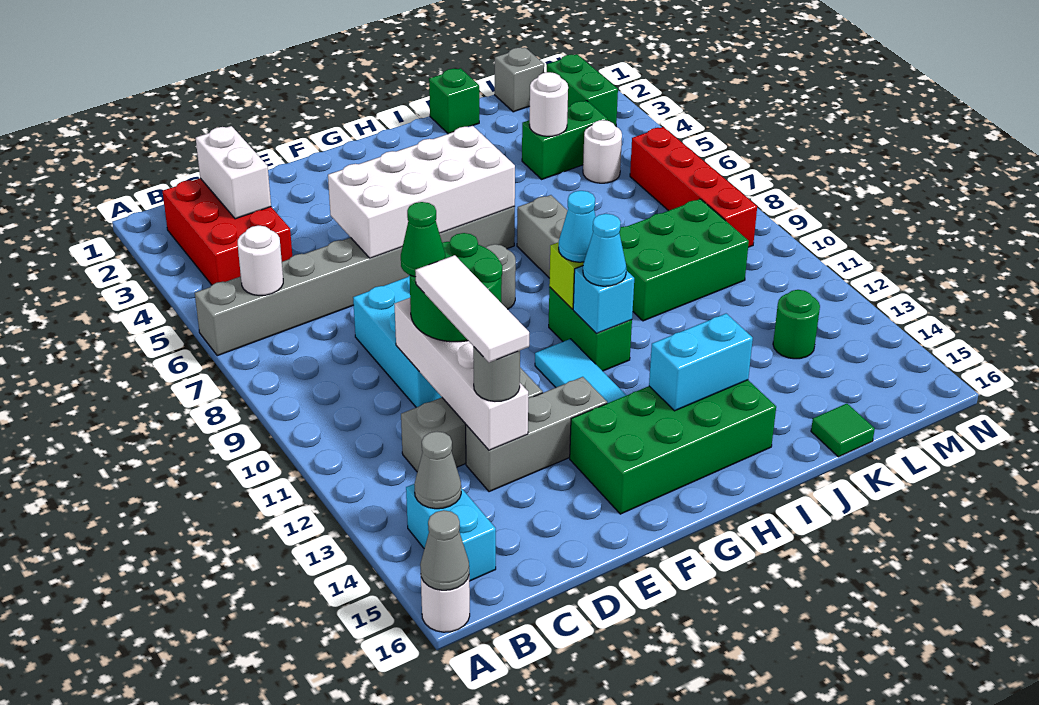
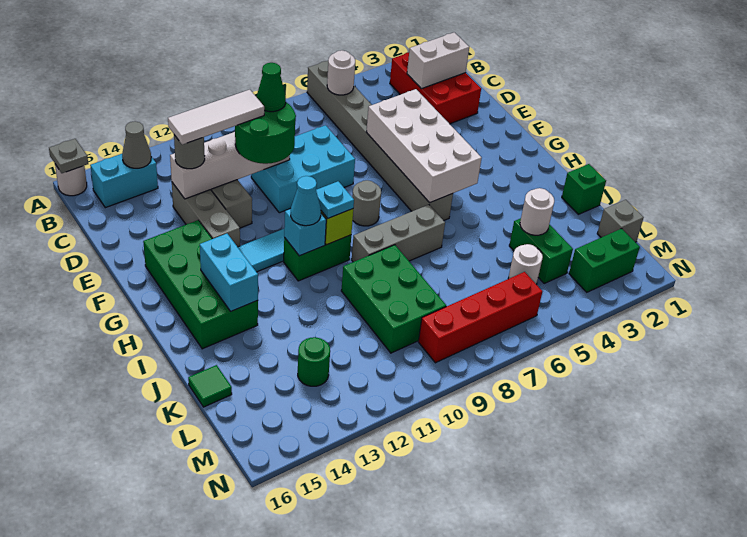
grey cone A16 level 2 -> grey plate A16 level 2
red brick B2:C4 level 1 -> red brick B2:D3 level 1
cyan cone H10 level 3 -> cyan plate H10 level 3

